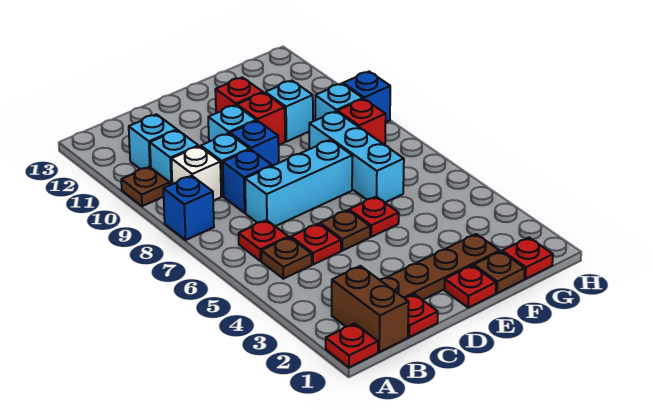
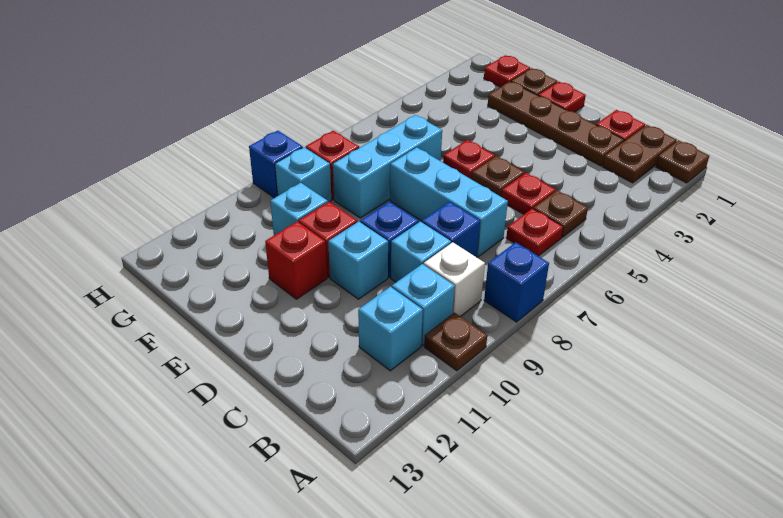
red plate A1 level 1 -> brown plate A1 level 1
brown brick B1:B2 level 1 -> brown plate B1:B2 level 1

